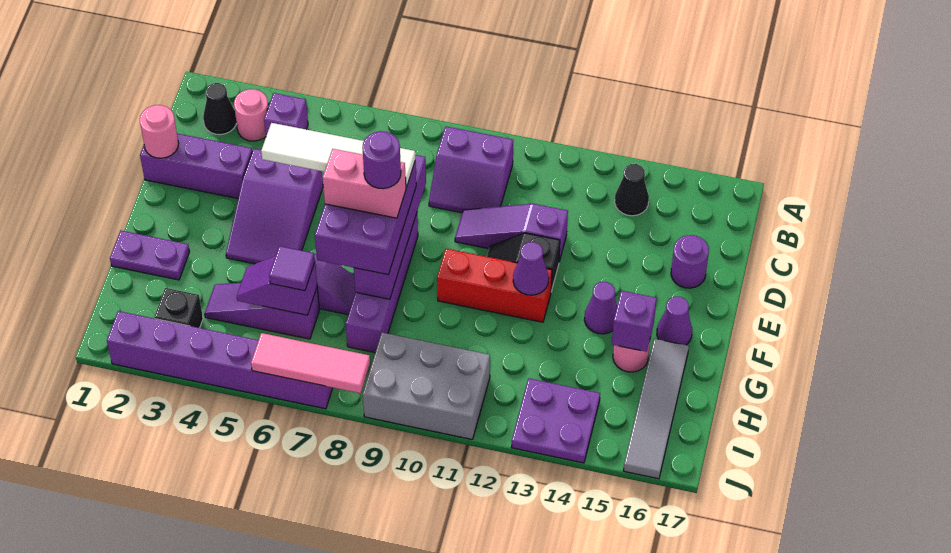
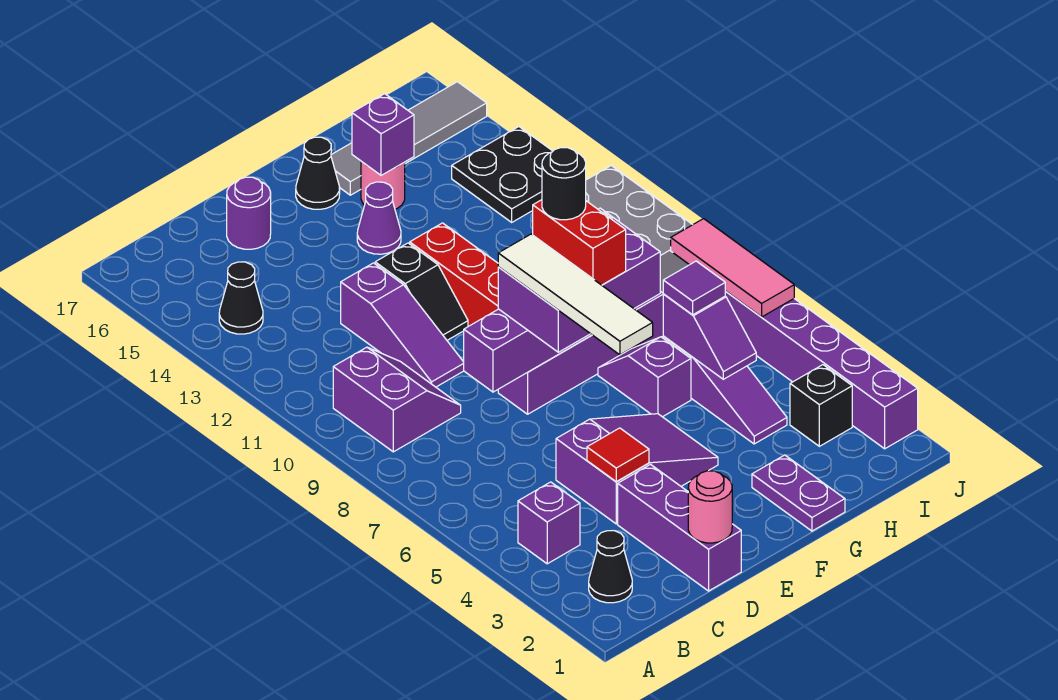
pink round brick B3 level 1 -> none
none -> red tile D4 level 2
pink brick F7:F8 level 4 -> red brick F7:F8 level 4
purple round brick F8 level 5 -> black round brick F8 level 5
purple cone F12 level 2 -> none
purple cone F16 level 1 -> black cone F16 level 1
purple plate I13:J14 level 1 -> black plate I13:J14 level 1

